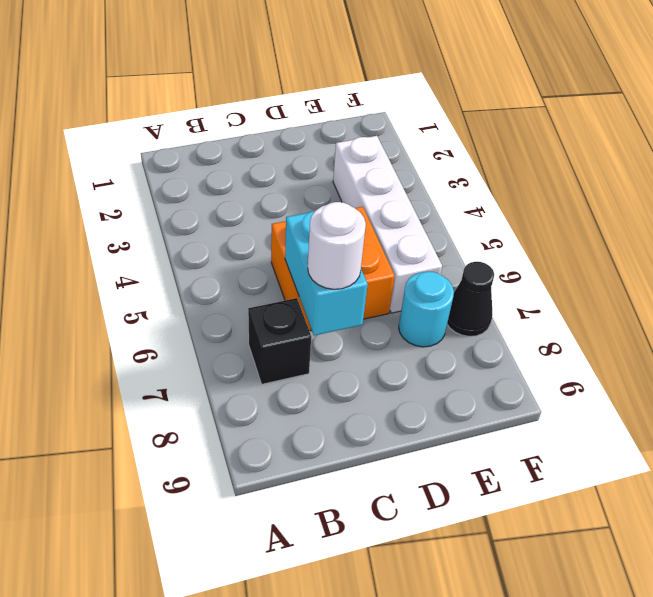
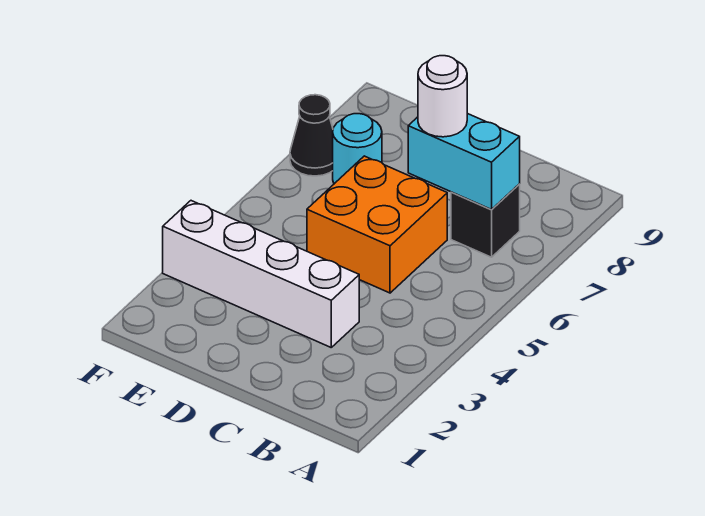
cyan brick C6:C7 level 2 -> cyan brick B7:C7 level 2
white brick E3:E6 level 1 -> white brick C3:F3 level 1

